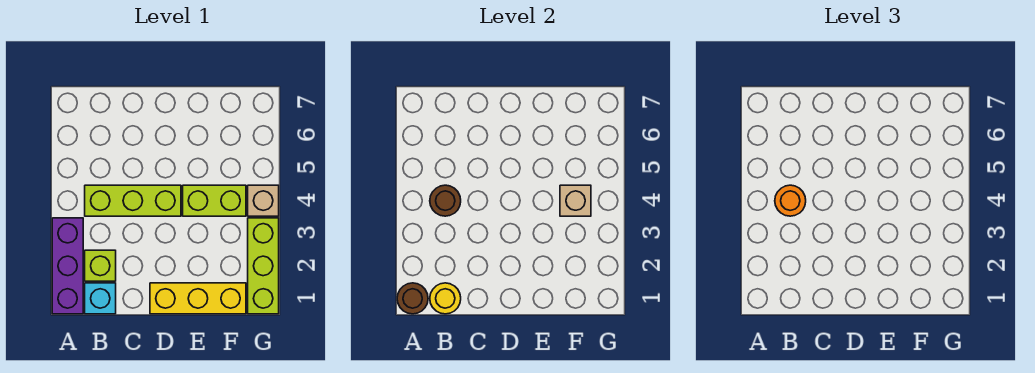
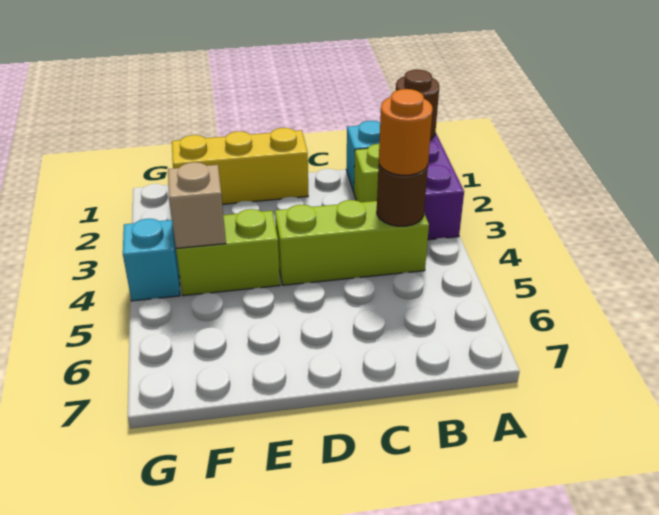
yellow round brick B1 level 2 -> none
lime brick G1:G3 level 1 -> none
tan brick G4 level 1 -> cyan brick G4 level 1

